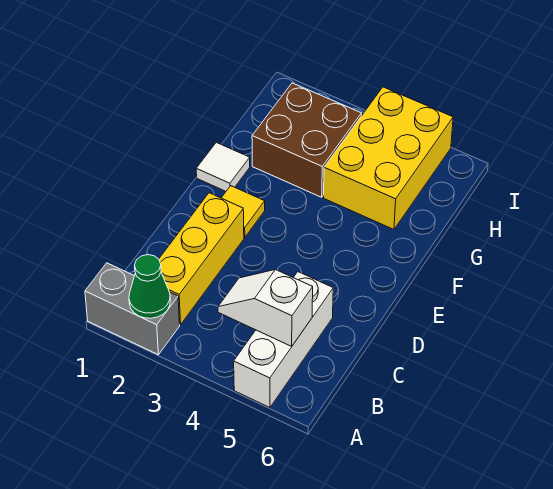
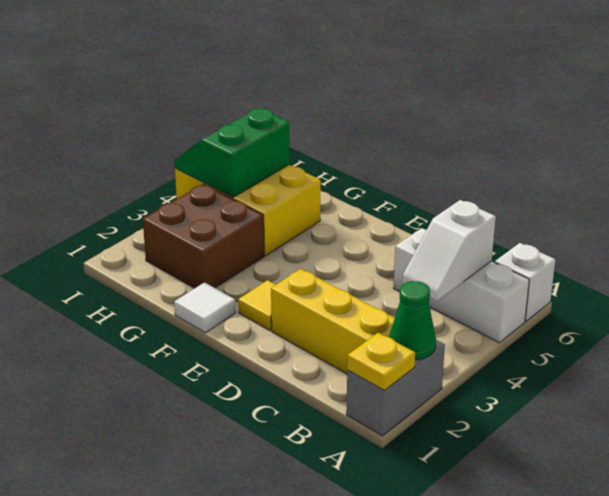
none -> yellow plate A1 level 2
none -> white brick A6 level 1
none -> green slope H4:I5 level 2 top H

